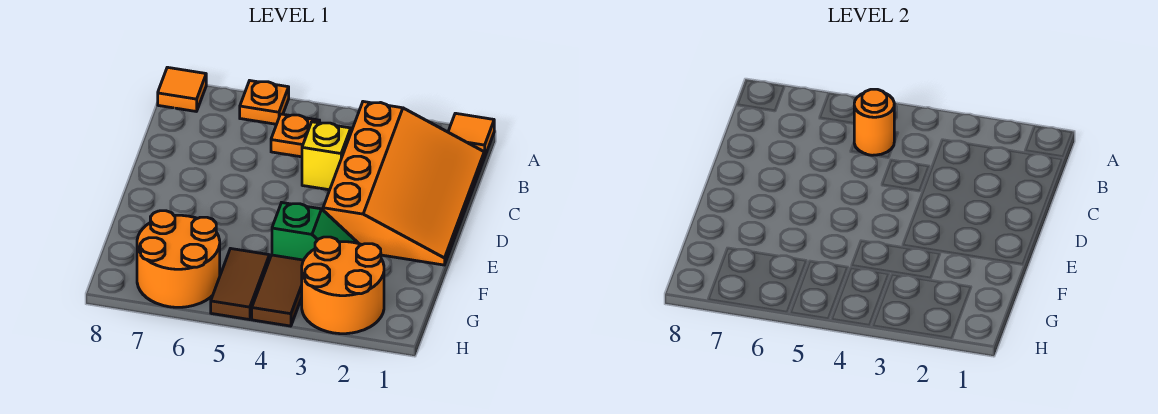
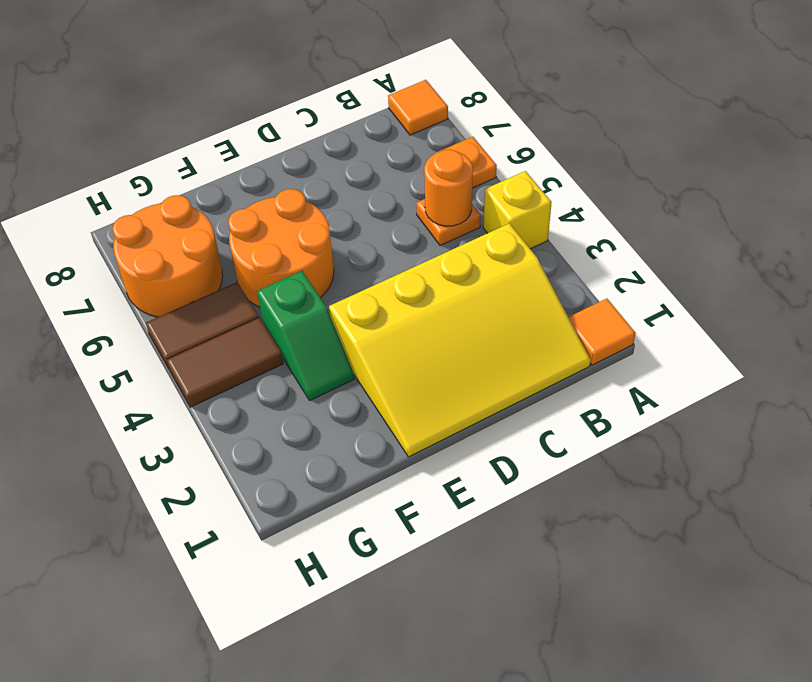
orange slope B1:E3 level 1 top 3 -> yellow slope B1:E3 level 1 top 3
yellow brick C4 level 1 -> yellow brick A4 level 1
orange round brick G2:H3 level 1 -> orange round brick E5:F6 level 1

